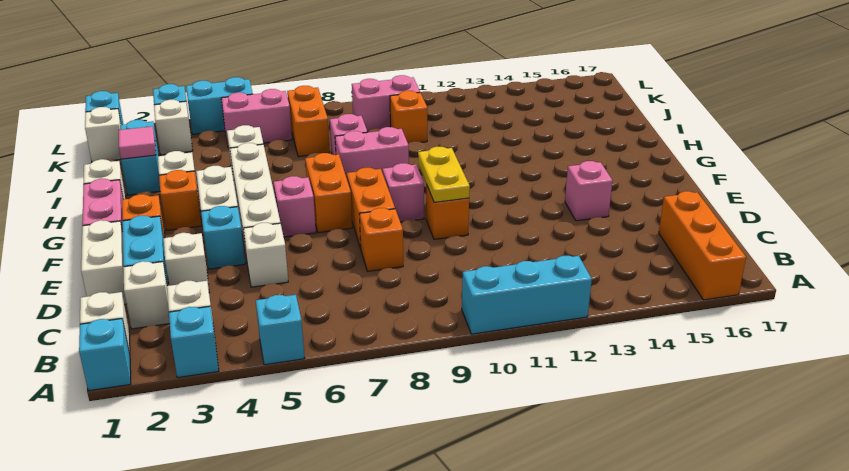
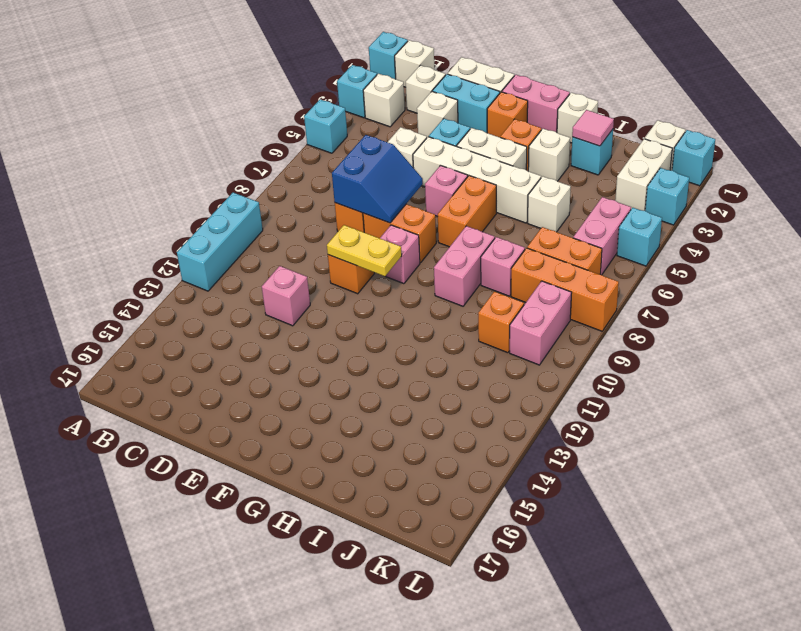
orange brick A16:C16 level 1 -> orange brick J8:L8 level 1
none -> blue slope D7:E8 level 2 top D
pink brick E14 level 1 -> pink brick D12 level 1
orange brick F7:G7 level 1 -> orange brick G6:G7 level 1
cyan brick I2:J2 level 1 -> cyan brick I2 level 1
white brick K3 level 1 -> white brick K2:K3 level 1
cyan brick L4:L5 level 1 -> cyan brick L5 level 1

